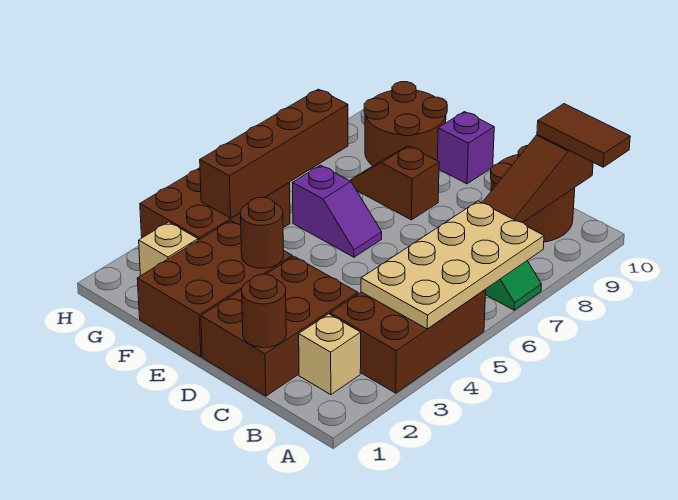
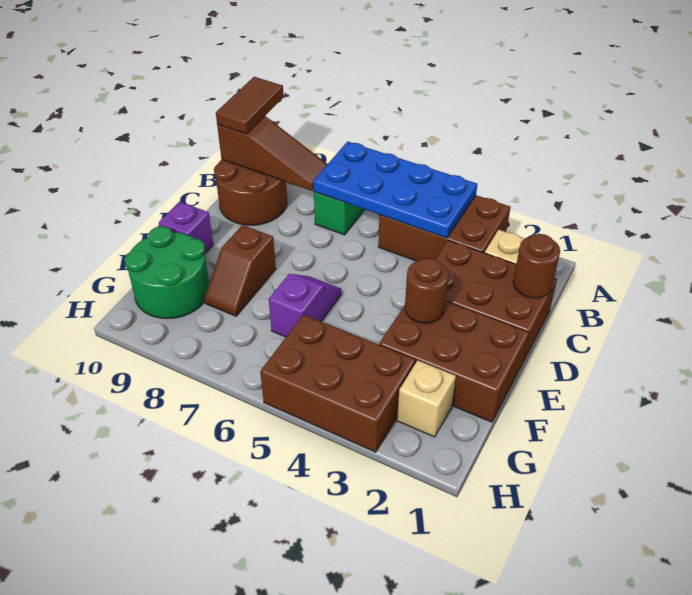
tan plate A4:B7 level 2 -> blue plate A4:B7 level 2
brown round brick F9:G10 level 1 -> green round brick F9:G10 level 1
brown brick G4:G7 level 2 -> none

